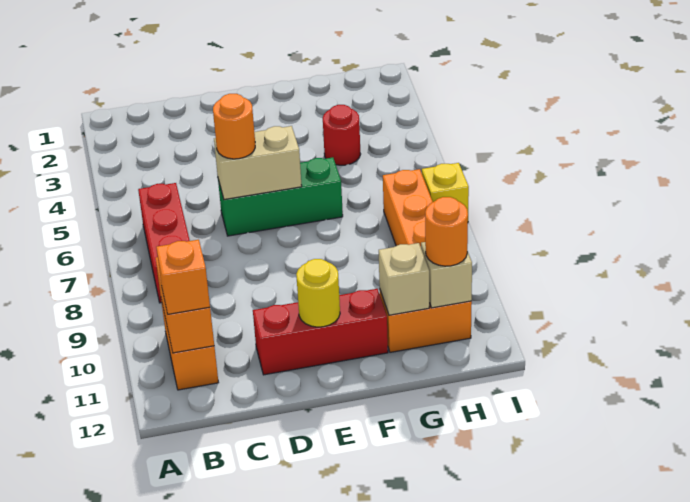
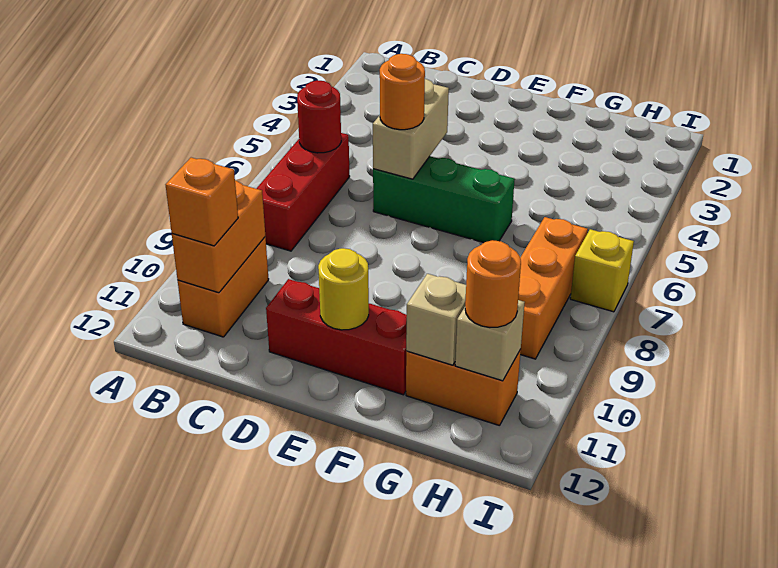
tan brick D6:E6 level 2 -> tan brick D5:D6 level 2
red round brick G4 level 1 -> red round brick B6 level 2

